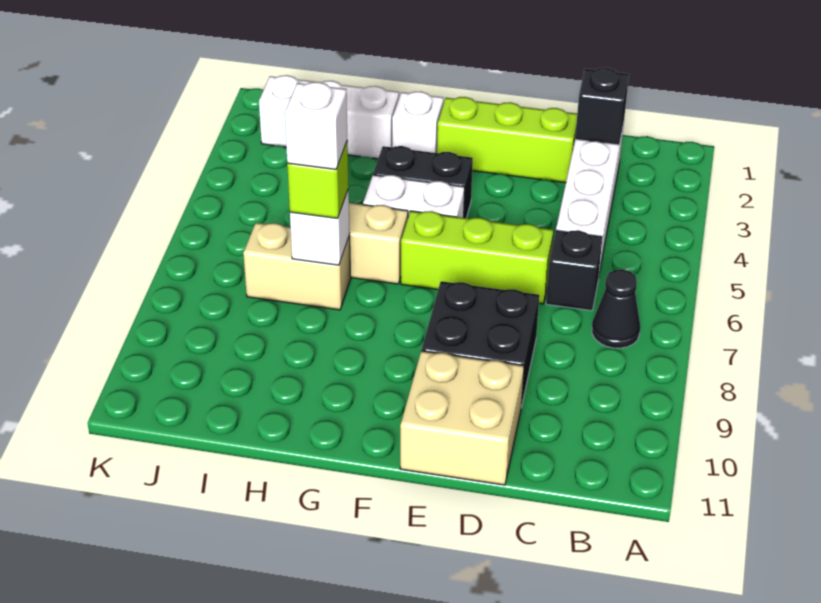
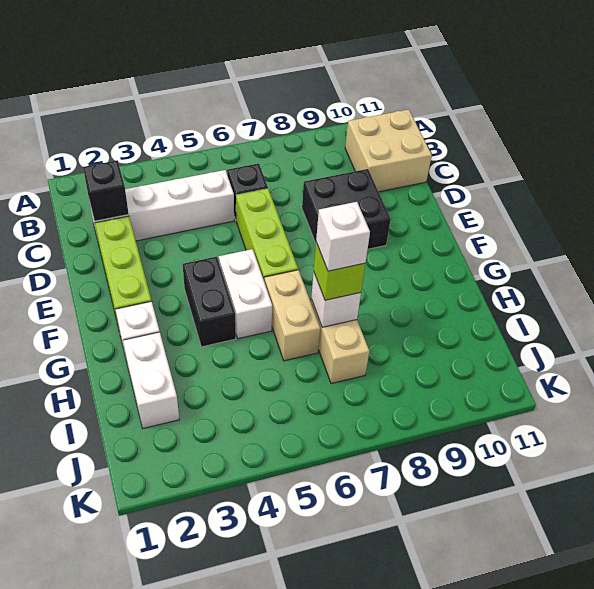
black cone B7 level 1 -> none
tan brick D10:E11 level 1 -> tan brick B10:C11 level 1
white brick H2:J2 level 1 -> white brick H2:I2 level 1

